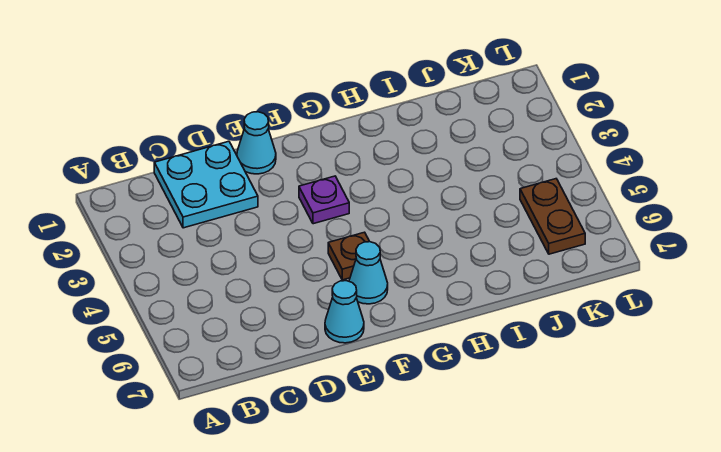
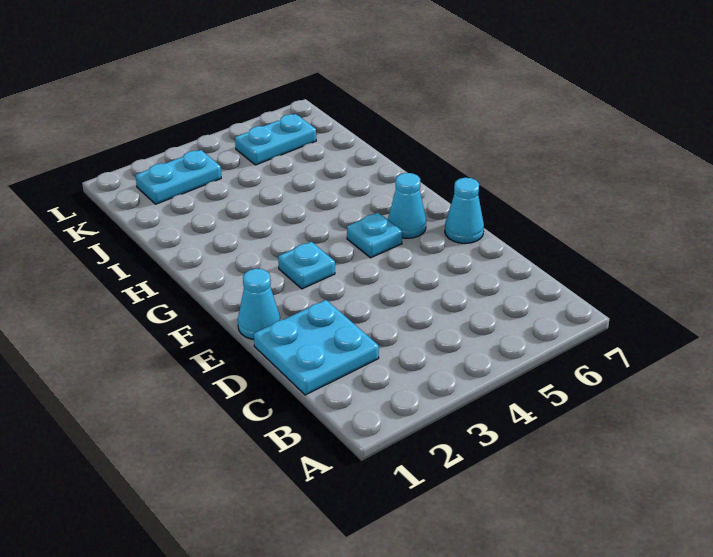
purple plate F3 level 1 -> cyan plate F3 level 1
brown plate F5 level 1 -> cyan plate F5 level 1
none -> cyan plate K2:K3 level 1
brown plate K5:K6 level 1 -> cyan plate K5:K6 level 1

